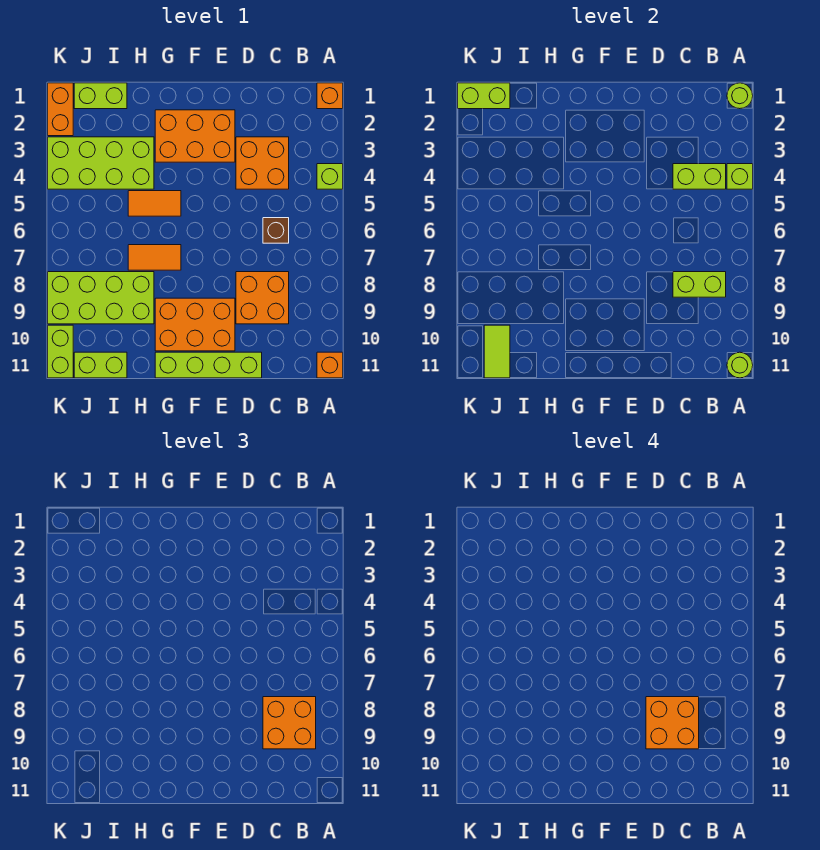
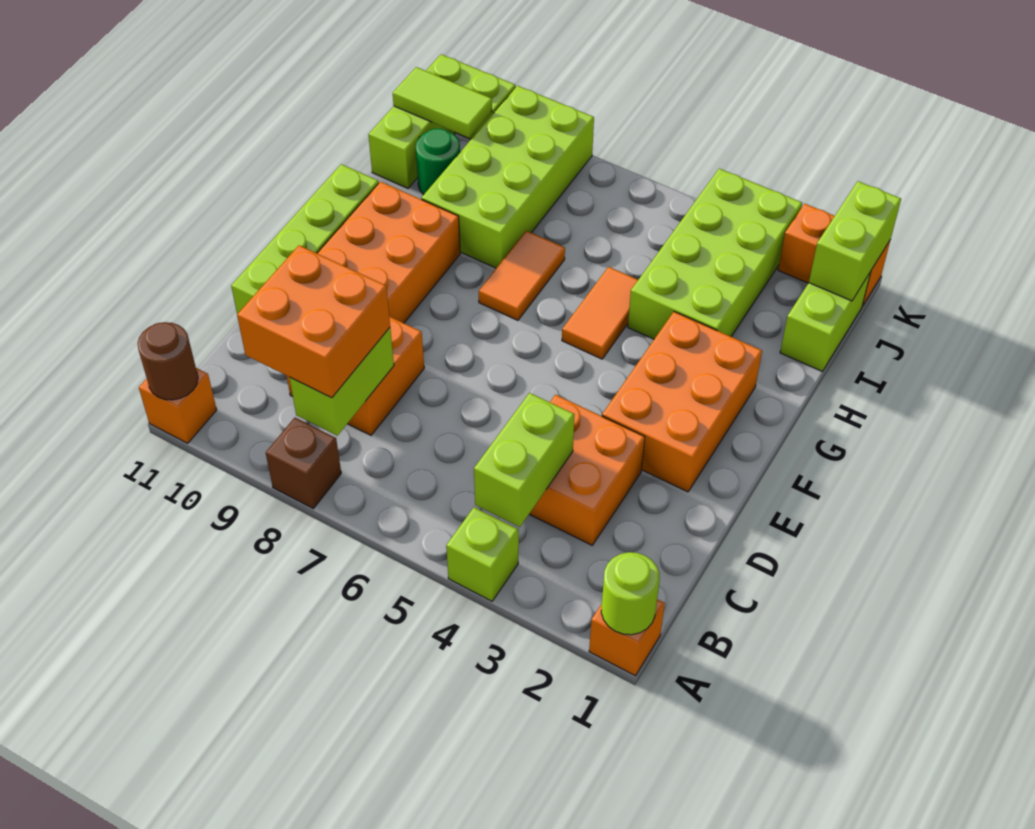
lime brick A4 level 2 -> none
lime round brick A11 level 2 -> brown round brick A11 level 2
brown brick C6 level 1 -> brown brick A8 level 1
orange brick C8:D9 level 4 -> none
none -> green round brick I10 level 1

